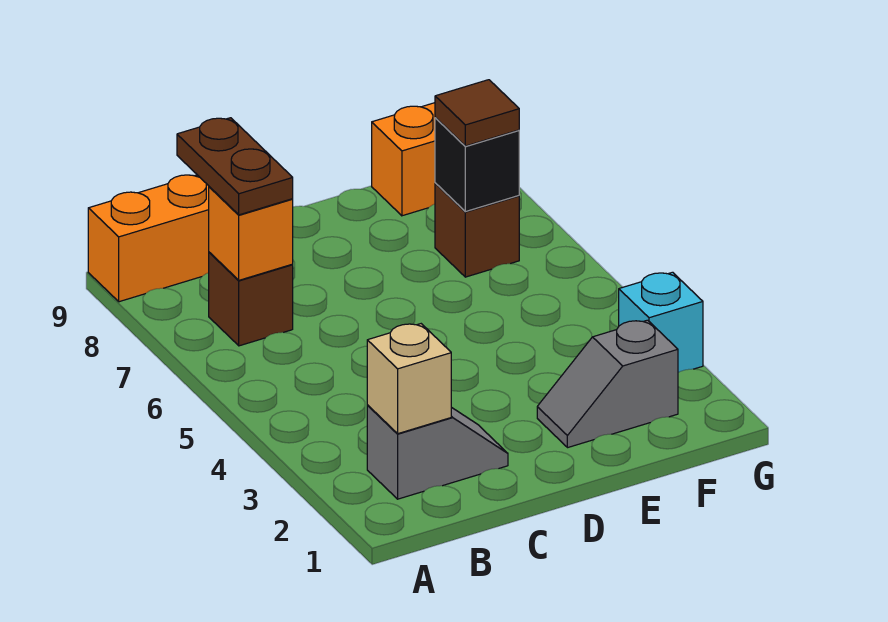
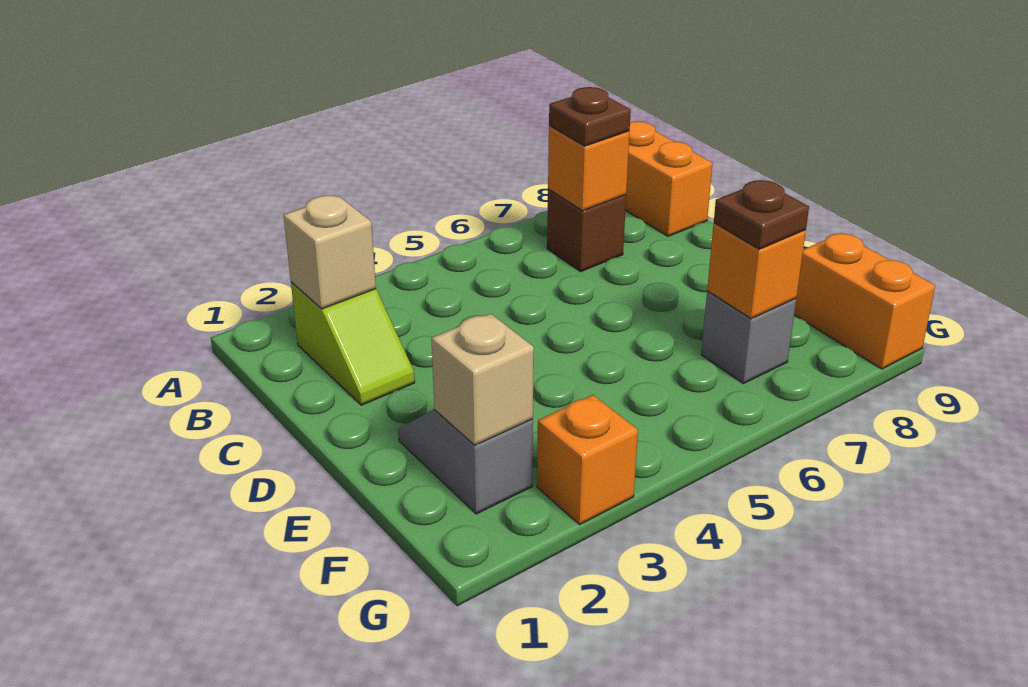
grey slope B2:C2 level 1 top B -> lime slope B2:C2 level 1 top B
brown plate B7:B8 level 3 -> brown plate B7 level 3
none -> tan brick F2 level 2
brown brick F7 level 1 -> grey brick F7 level 1
black brick F7 level 2 -> orange brick F7 level 2
brown tile F7 level 3 -> brown plate F7 level 3
cyan brick G3 level 1 -> orange brick G3 level 1

